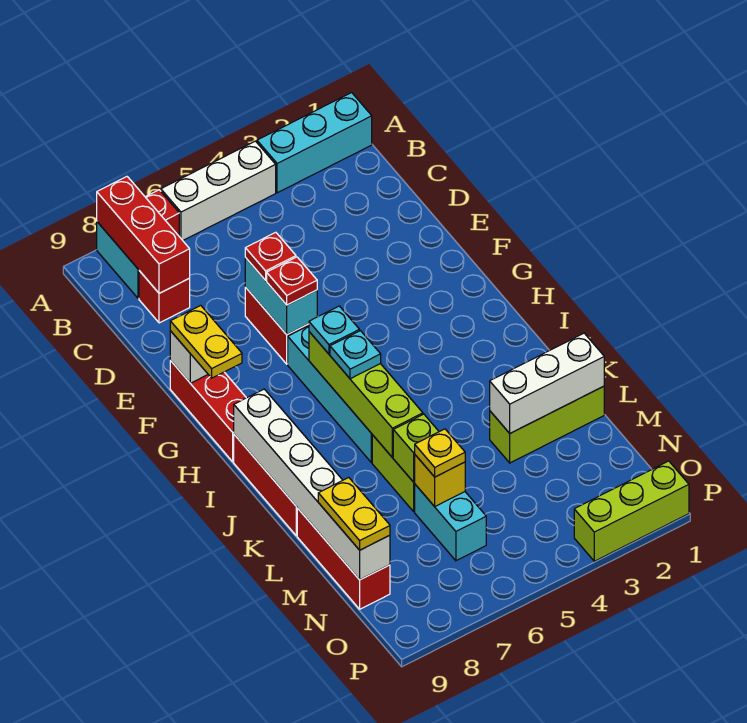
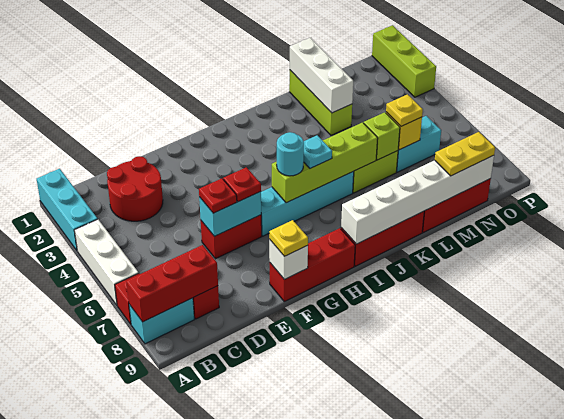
none -> red round brick C2:D3 level 1
yellow plate F9:G9 level 3 -> yellow plate F9 level 3
cyan plate H6 level 3 -> cyan round brick H6 level 3

